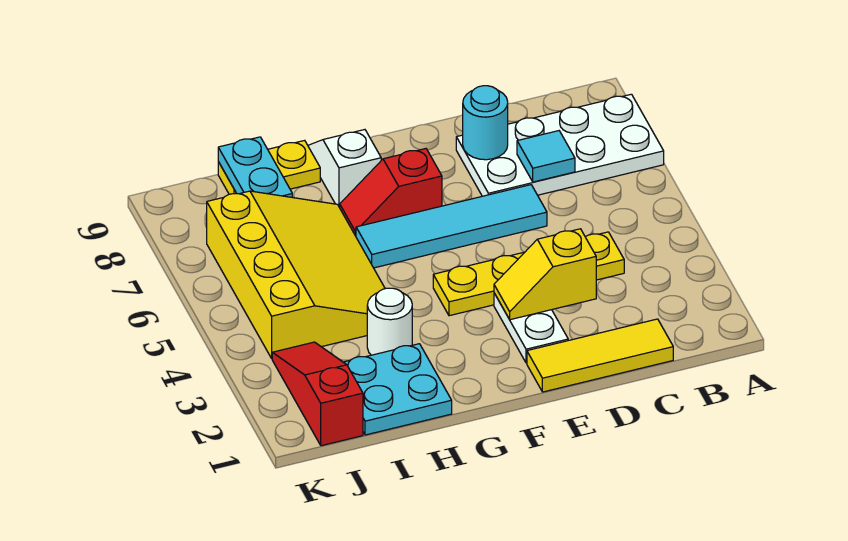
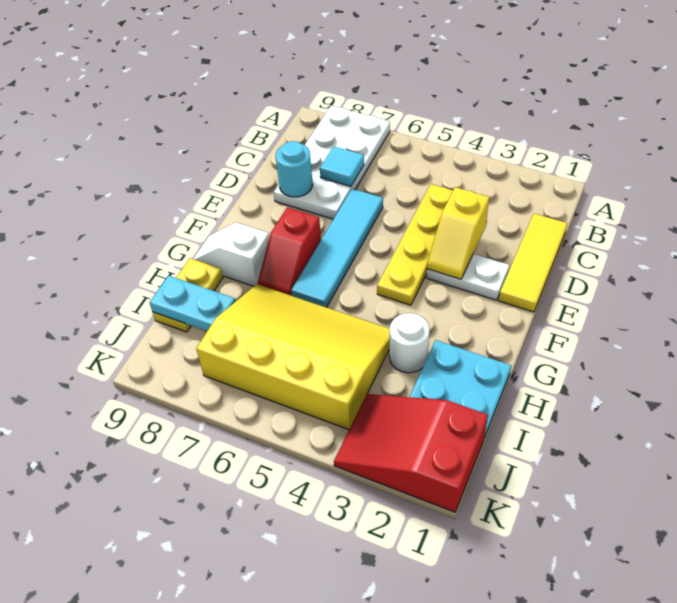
red slope J1:J3 level 1 top 1 -> red slope J1:K3 level 1 top 1

